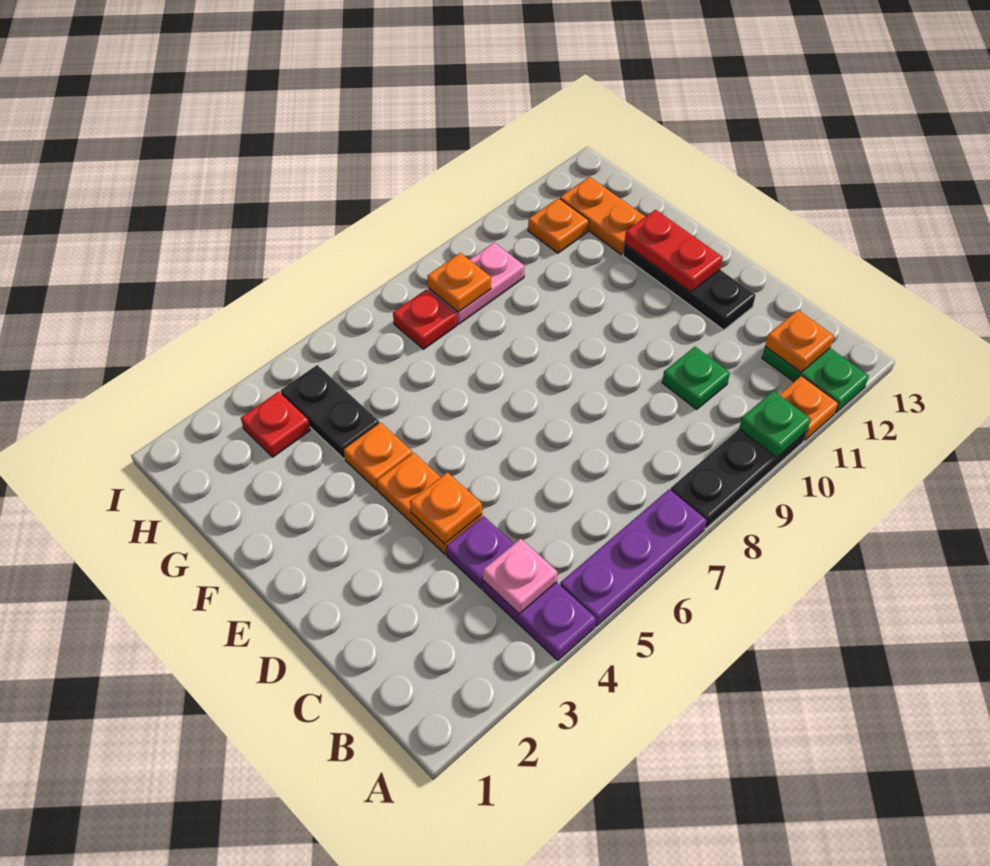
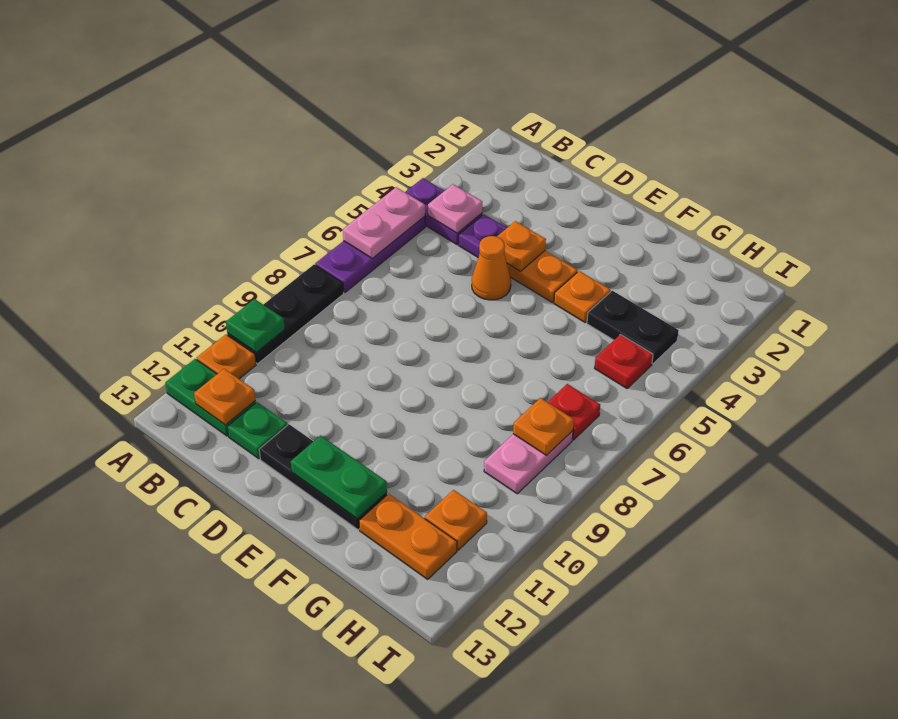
none -> pink plate A5:A6 level 2
green plate C10 level 1 -> green plate C12 level 1
none -> orange cone D5 level 1
red plate E12:F12 level 2 -> green plate E12:F12 level 2
red plate H3 level 1 -> red plate H5 level 1

